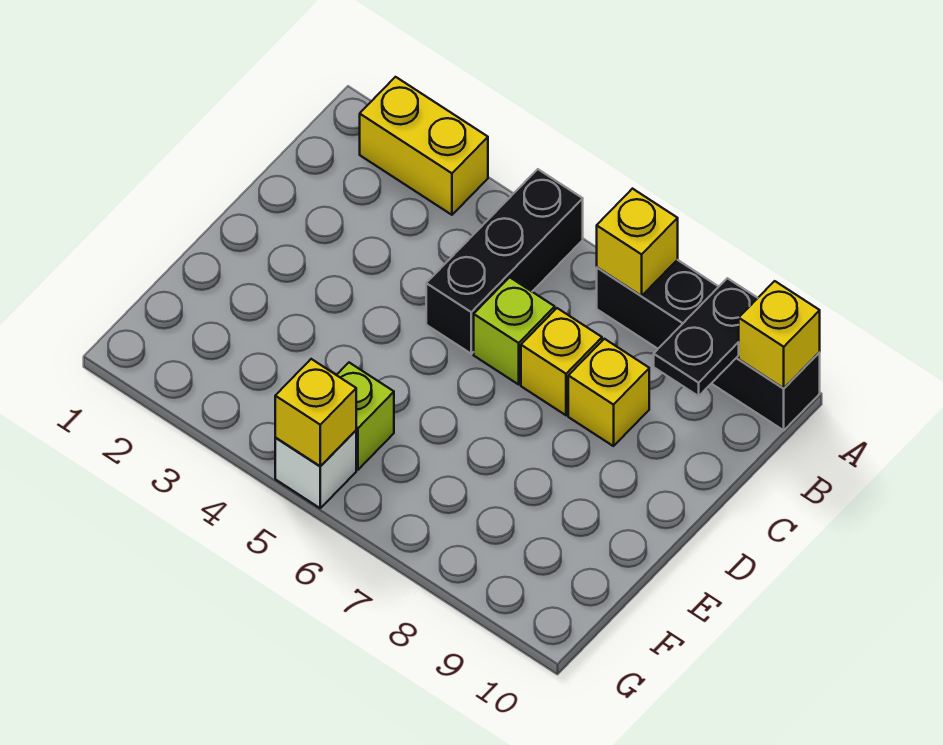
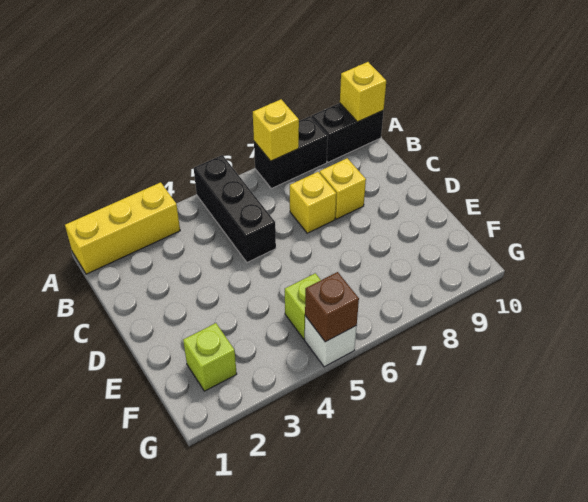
yellow brick A2:A3 level 1 -> yellow brick A1:A3 level 1
black plate A9:B9 level 2 -> none
lime brick C6 level 1 -> lime brick F2 level 1
yellow brick G5 level 2 -> brown brick G5 level 2

